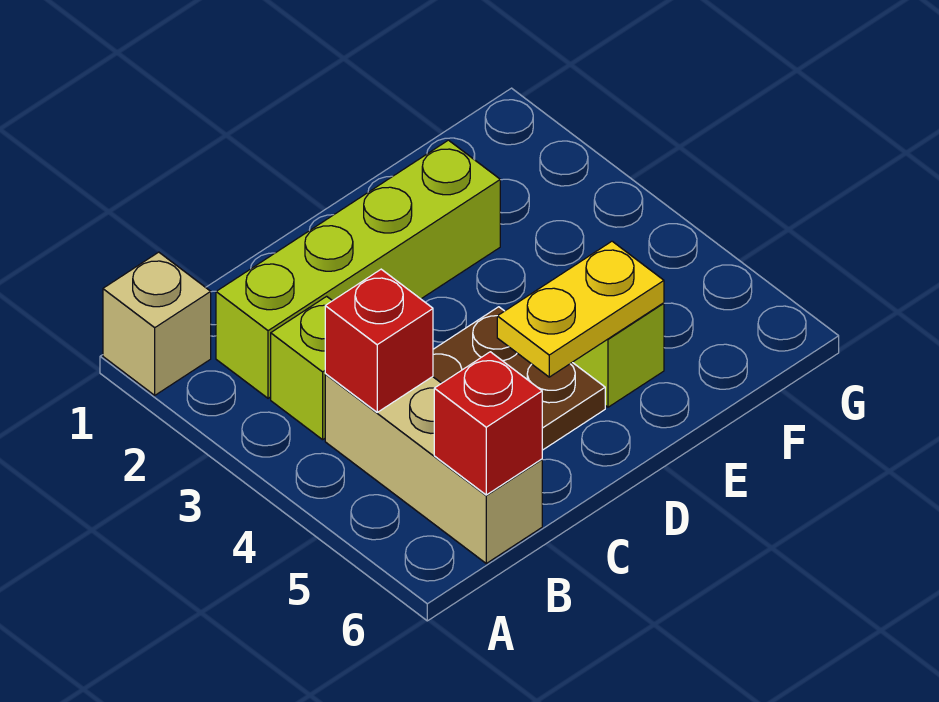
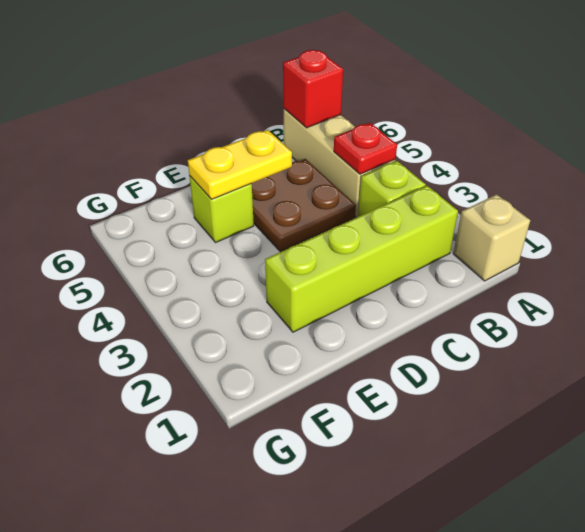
red brick B4 level 2 -> red plate B4 level 2

